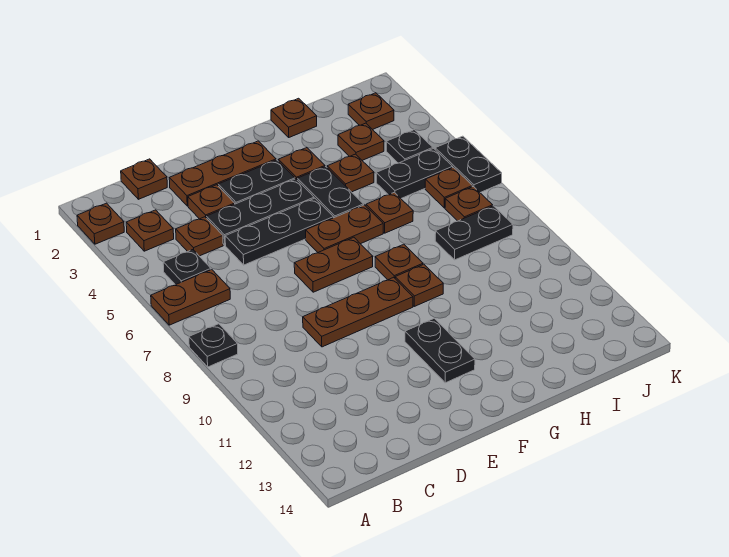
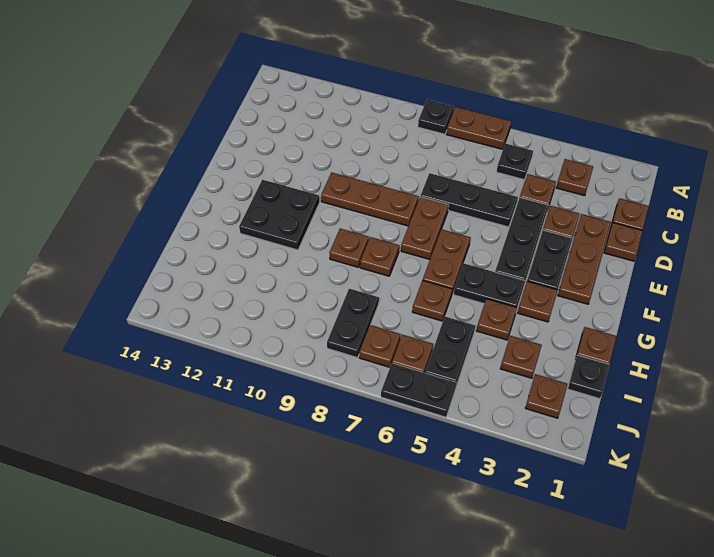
brown plate A2 level 1 -> brown plate D1 level 1
brown plate A6:B6 level 1 -> brown plate A6:A7 level 1
black plate D5:F5 level 1 -> black plate D5:D7 level 1
brown plate D9:F9 level 1 -> brown plate E8:E10 level 1
black plate F11:F12 level 1 -> black plate F11:G12 level 1
black plate J4 level 1 -> black plate I1 level 1

